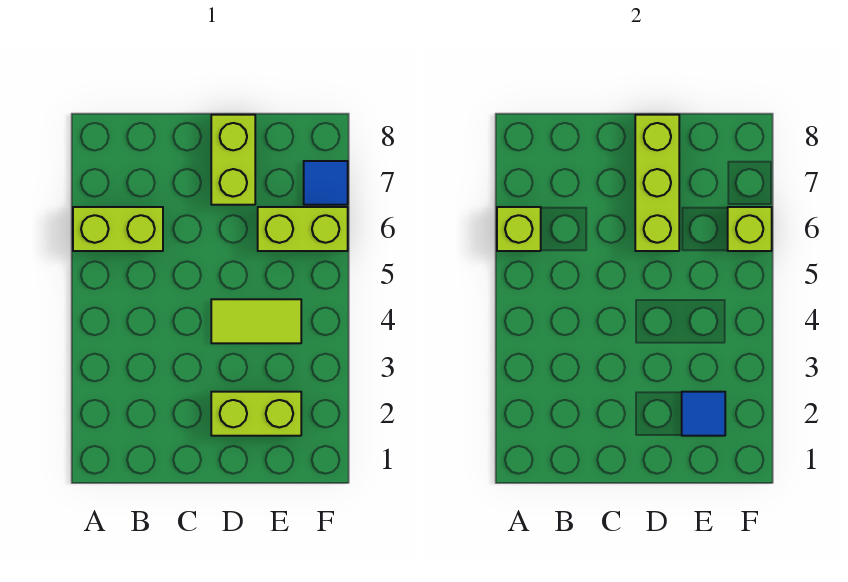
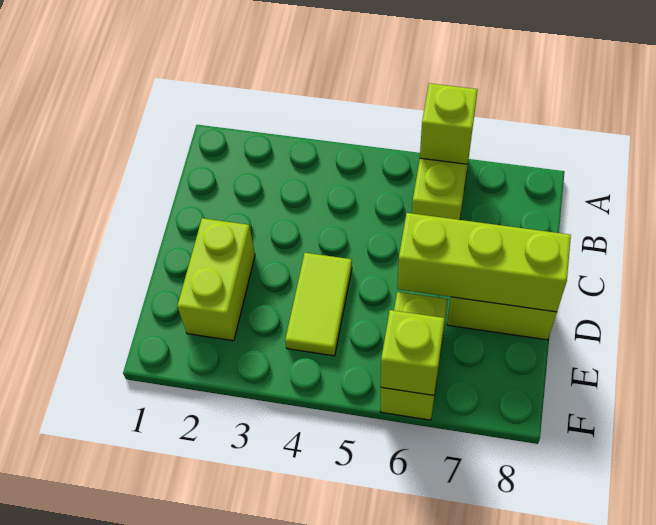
blue tile E2 level 2 -> none
blue tile F7 level 1 -> none

